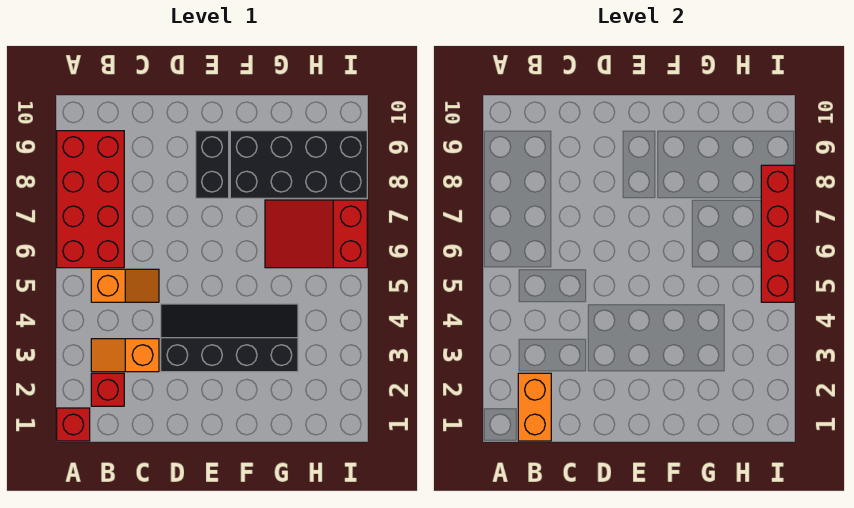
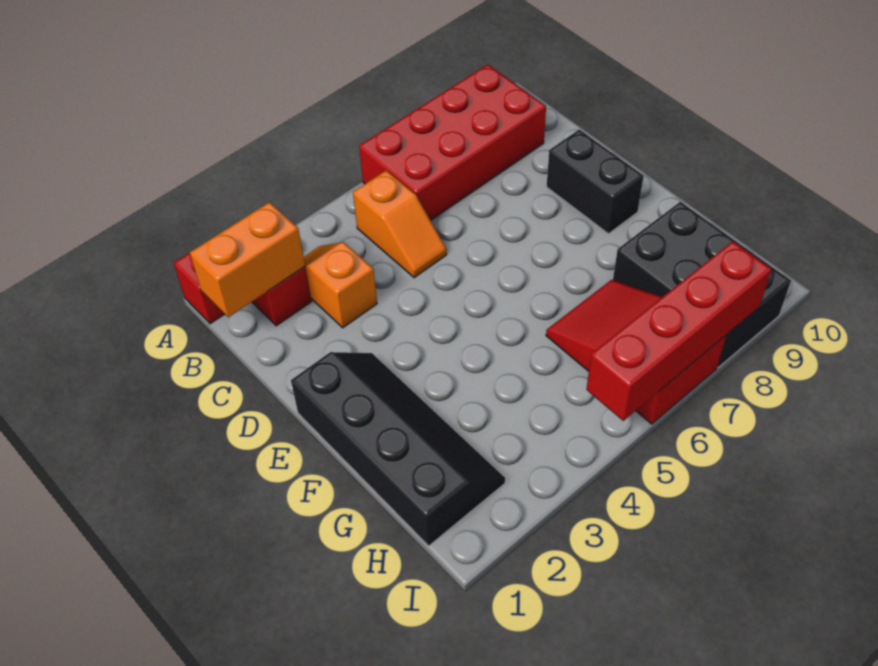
black slope D3:G4 level 1 top 3 -> black slope E1:H2 level 1 top 1
black brick E8:E9 level 1 -> black brick D9:E9 level 1
black brick F8:I9 level 1 -> black brick G8:I9 level 1

